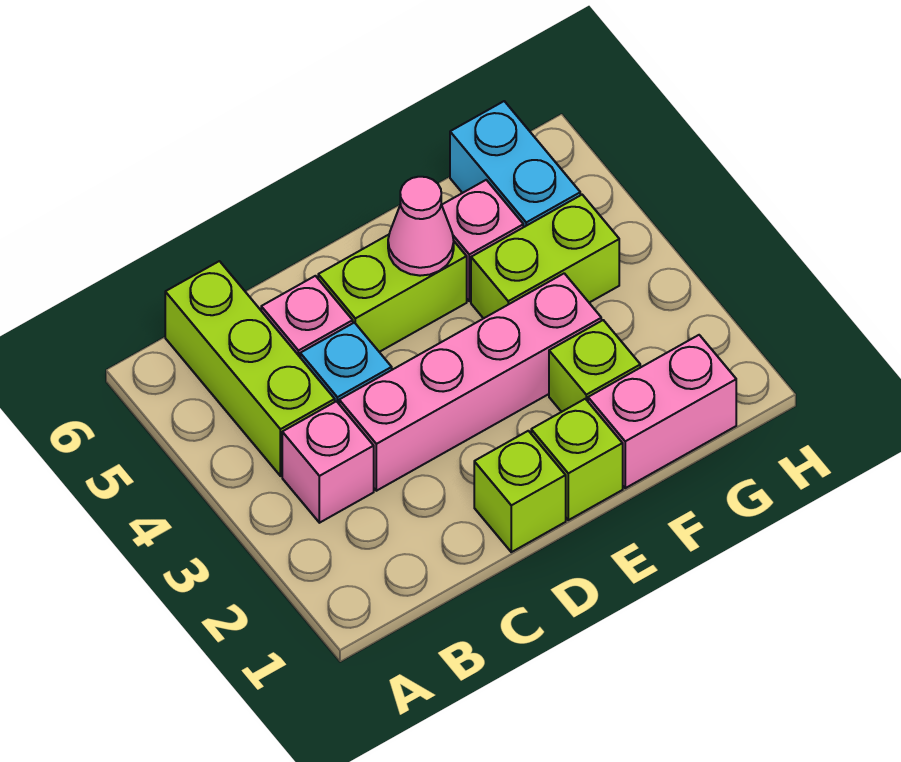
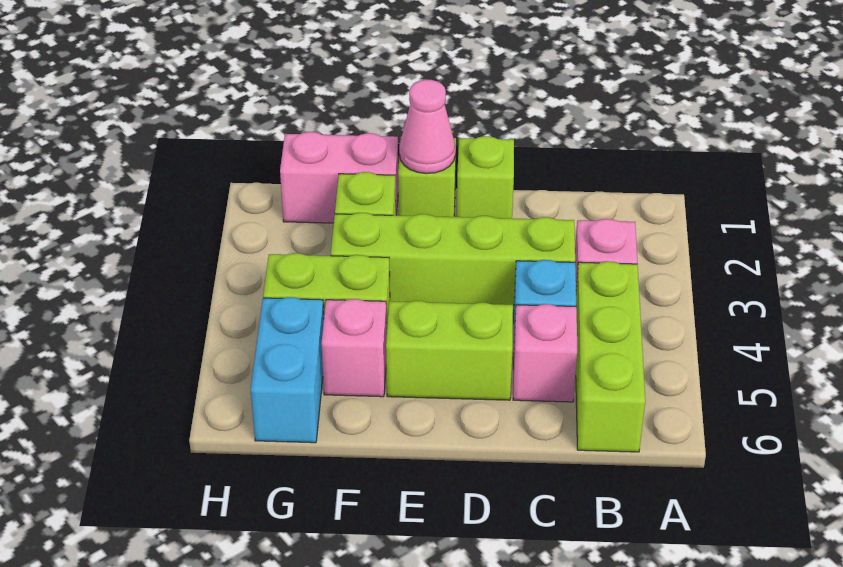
pink brick C3:F3 level 1 -> lime brick C3:F3 level 1
pink cone E5 level 2 -> pink cone E1 level 2

